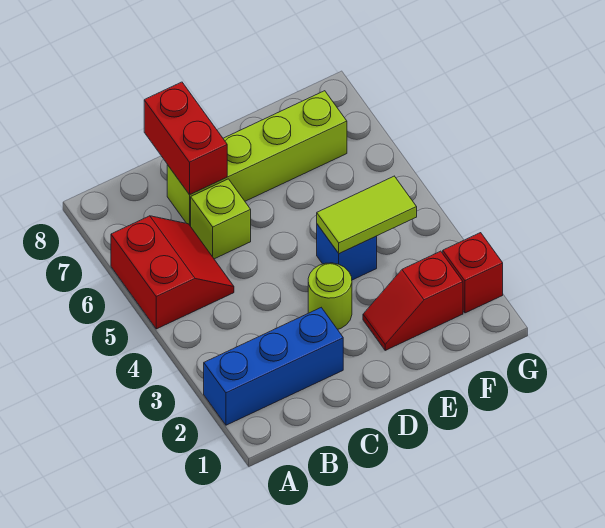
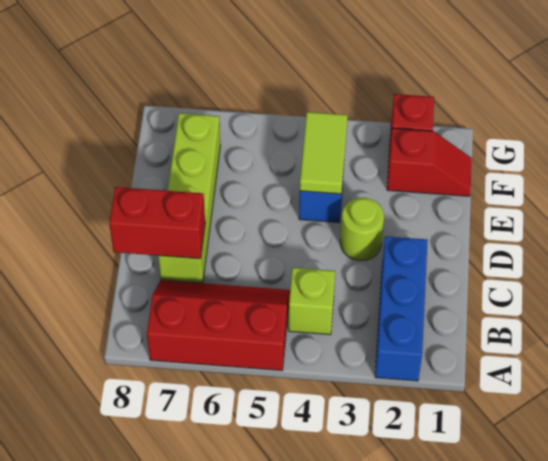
red slope A5:B6 level 1 top A -> red slope A5:B7 level 1 top A
lime brick C6 level 1 -> lime brick B4 level 1
red slope E2:F2 level 1 top F -> red slope F1:F2 level 1 top 2

